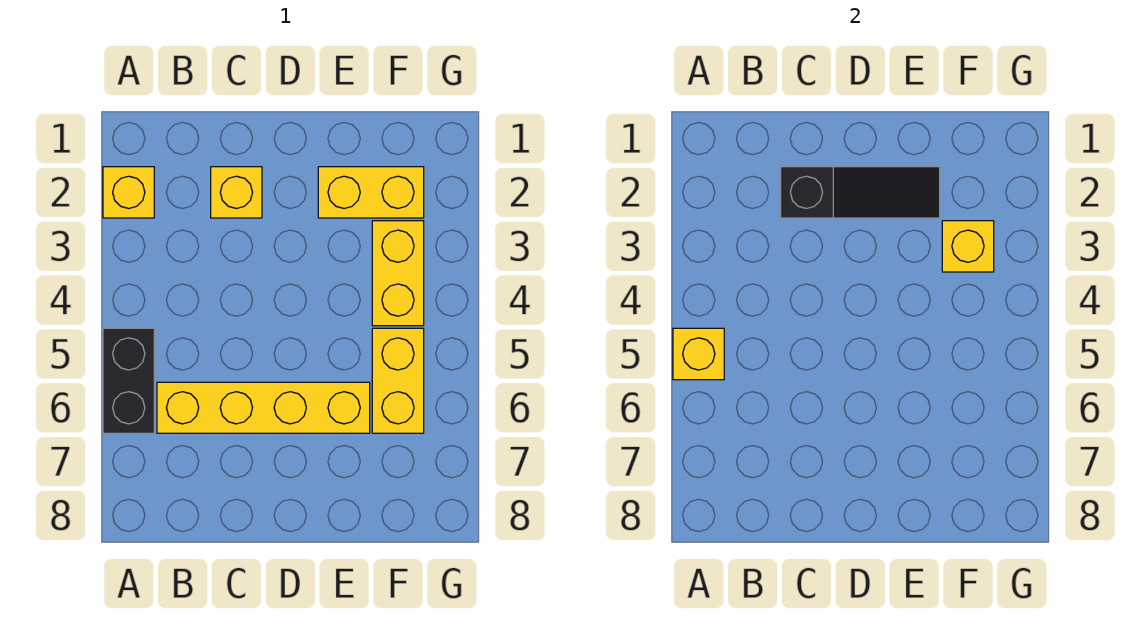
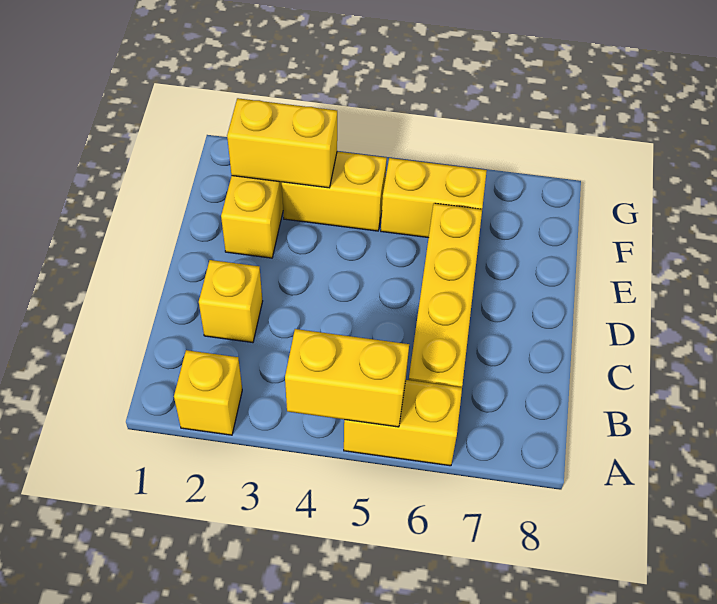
black brick A5:A6 level 1 -> yellow brick A5:A6 level 1
yellow brick A5 level 2 -> yellow brick A4:A5 level 2
black slope C2:E2 level 2 top C -> none
yellow brick F3 level 2 -> yellow brick F2:F3 level 2

